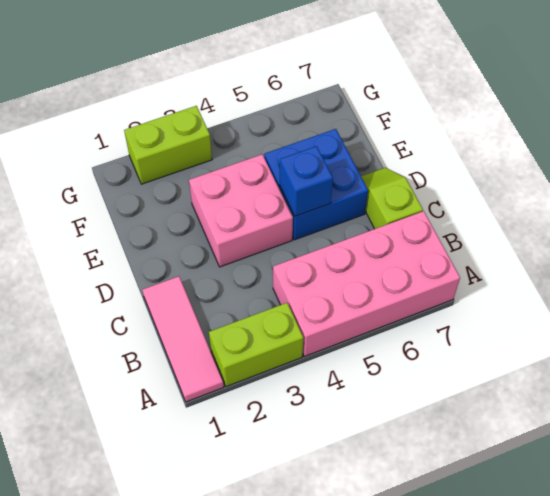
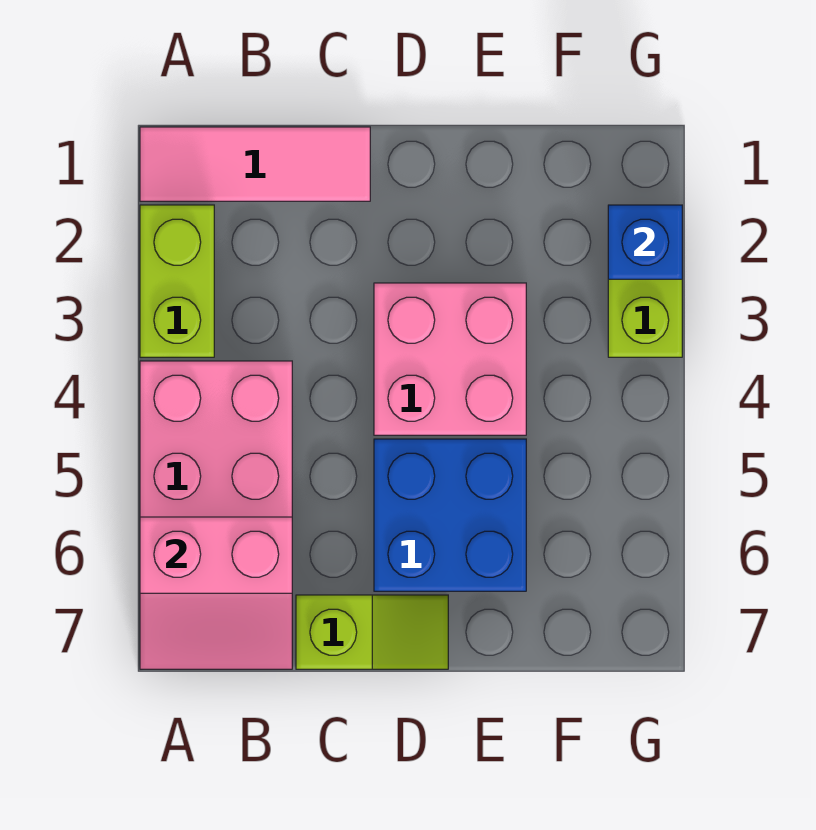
none -> pink slope A6:B7 level 2 top 6
blue brick D5 level 2 -> blue brick G2 level 2

